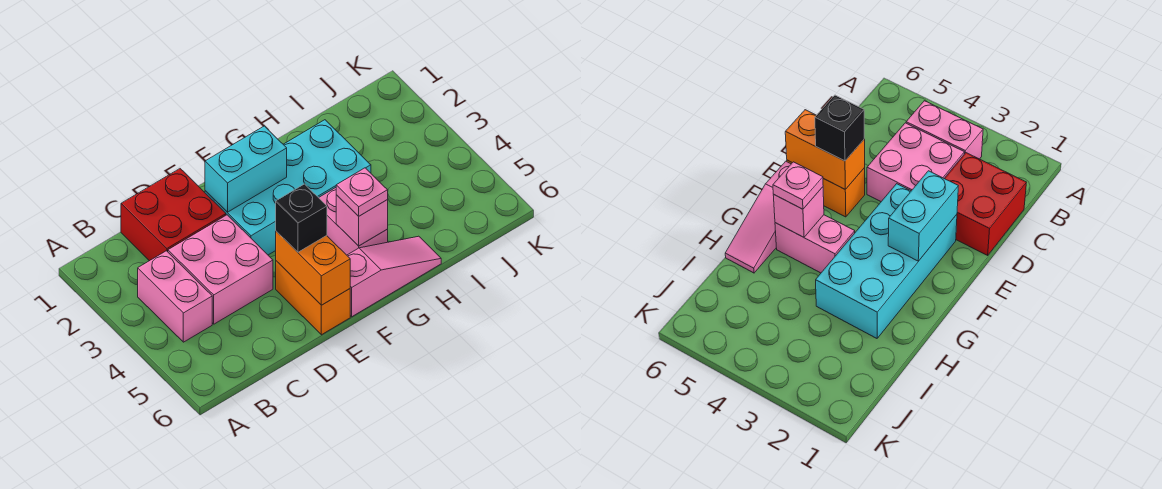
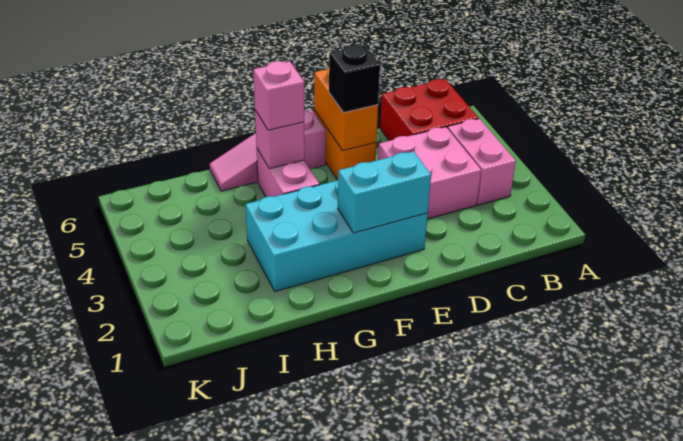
red brick C1:D2 level 1 -> red brick B5:C6 level 1
pink plate G5 level 3 -> pink brick G5 level 3

